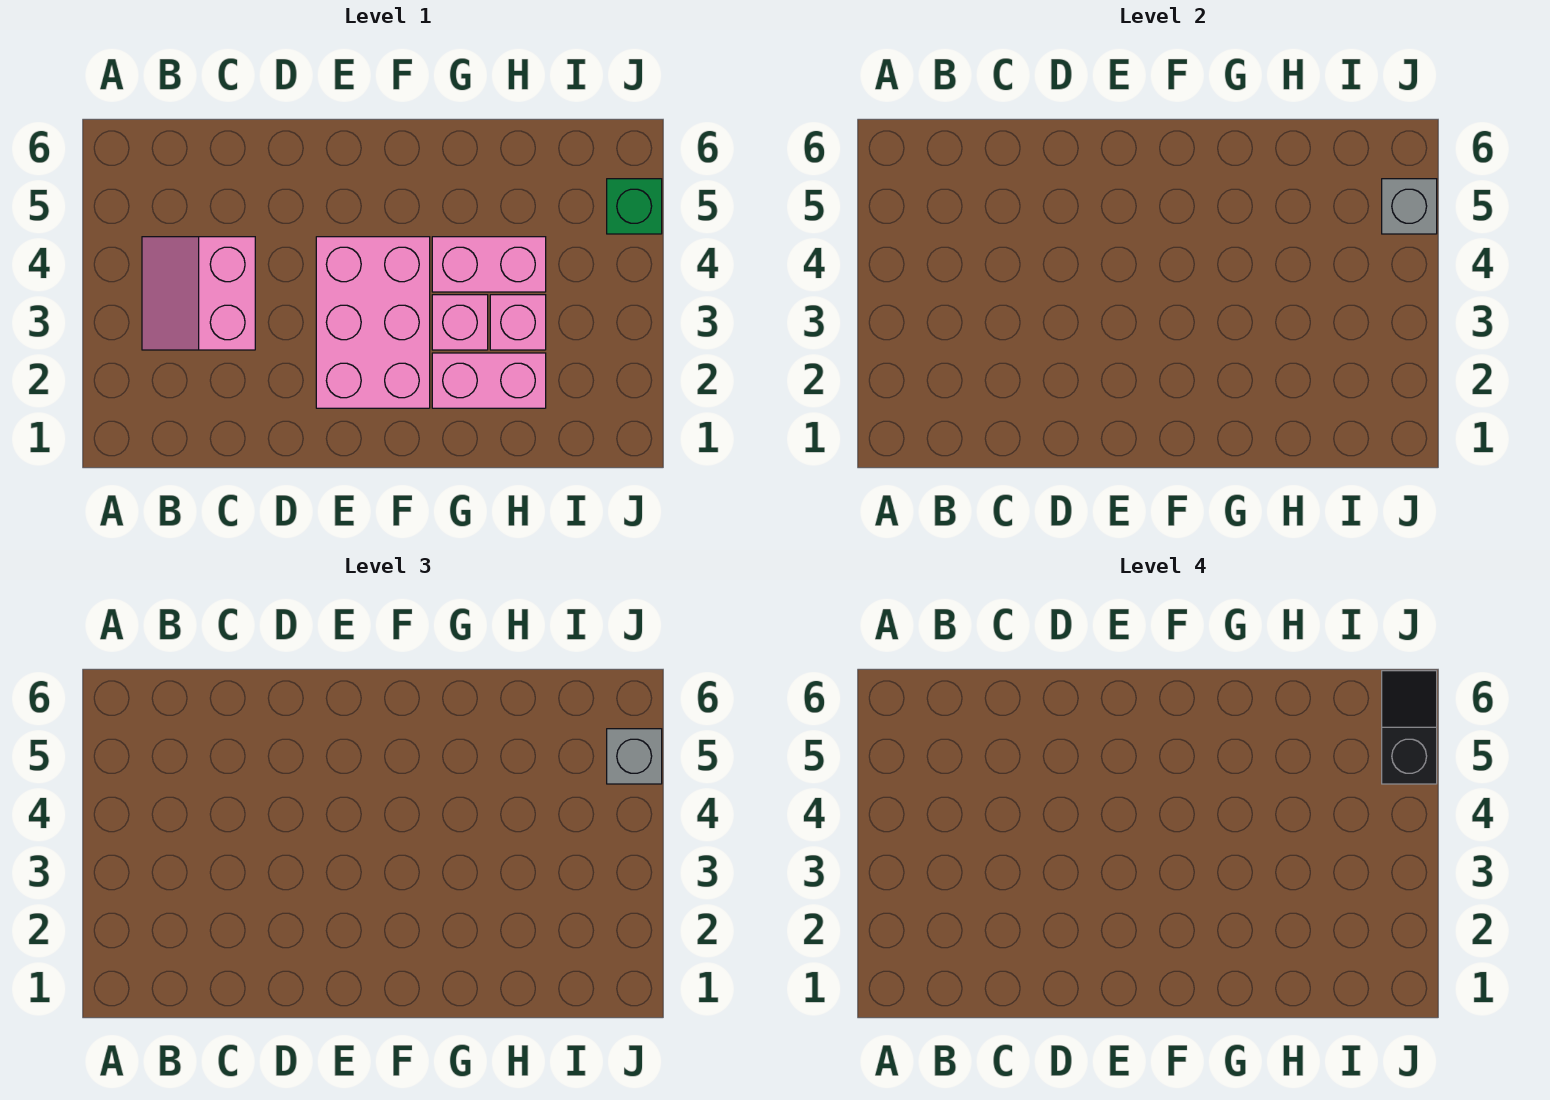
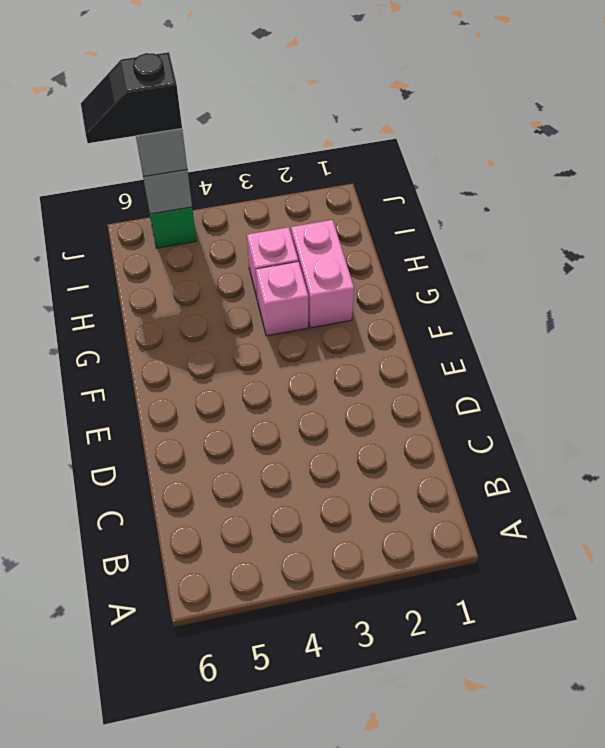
pink slope B3:C4 level 1 top C -> none
pink brick E2:F4 level 1 -> none
pink brick G4:H4 level 1 -> none

